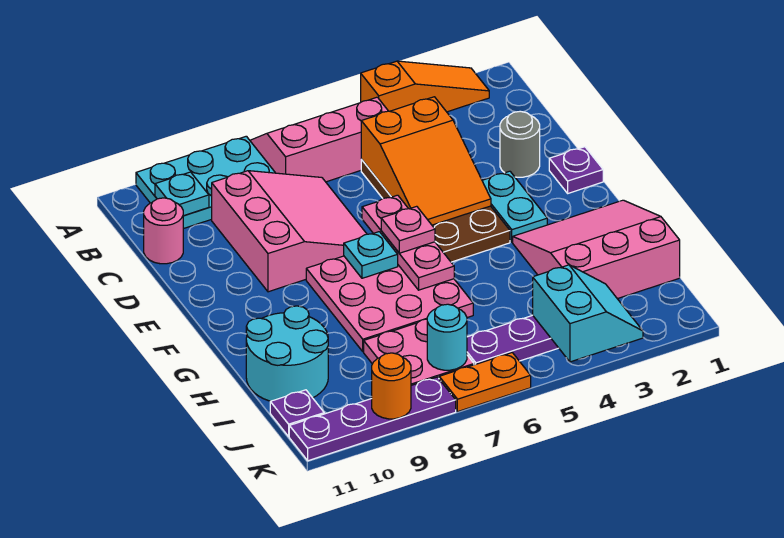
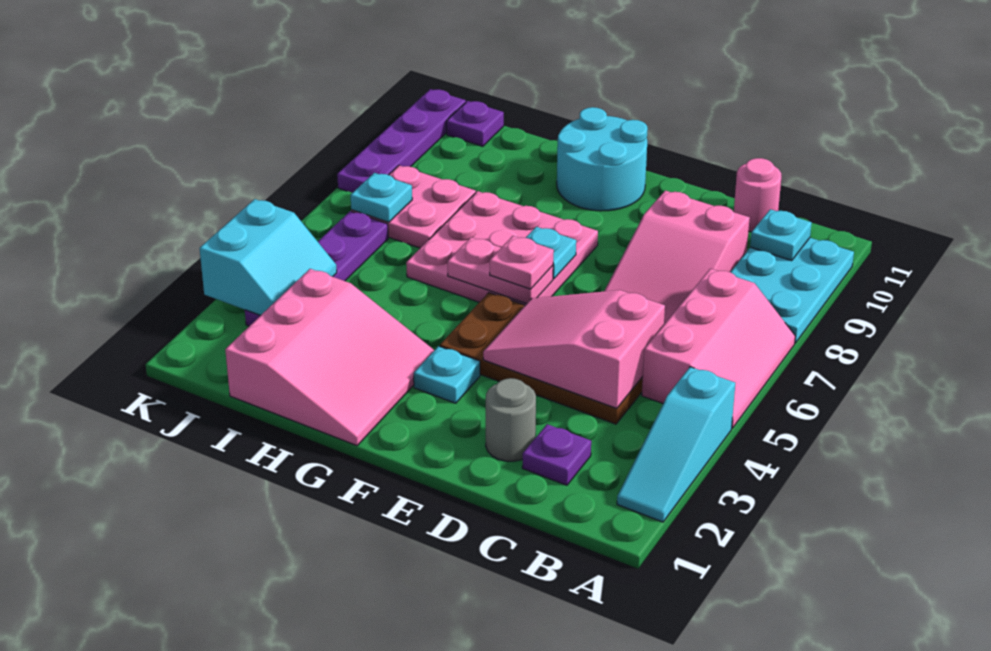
orange slope A2:A4 level 1 top 4 -> cyan slope A2:A4 level 1 top 4
orange slope C4:E5 level 2 top C -> pink slope C4:E5 level 2 top C
pink slope C7:E9 level 1 top 9 -> pink slope C7:D9 level 1 top 9
purple plate E1 level 1 -> purple plate C2 level 1
cyan plate E3:F3 level 1 -> cyan plate F3 level 1
pink plate E6:G6 level 2 -> pink plate F6:G6 level 2
cyan round brick H10:I11 level 1 -> cyan round brick F10:G11 level 1
cyan slope J3:K4 level 2 top 4 -> cyan slope J3:K4 level 2 top K
cyan round brick J7 level 2 -> cyan plate J7 level 2
orange plate K6:K7 level 1 -> none
orange round brick K9 level 2 -> none

